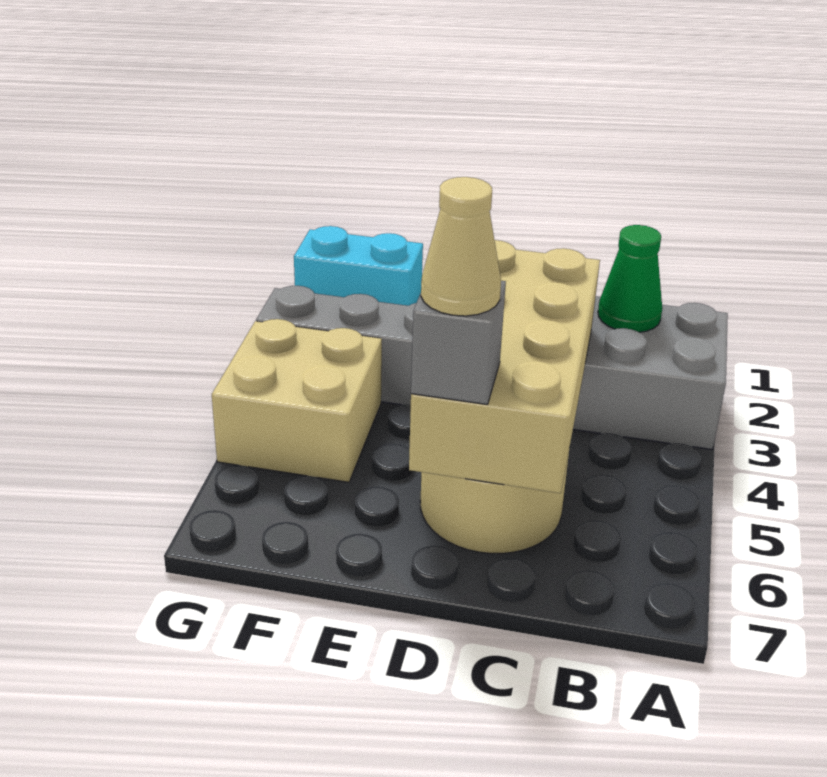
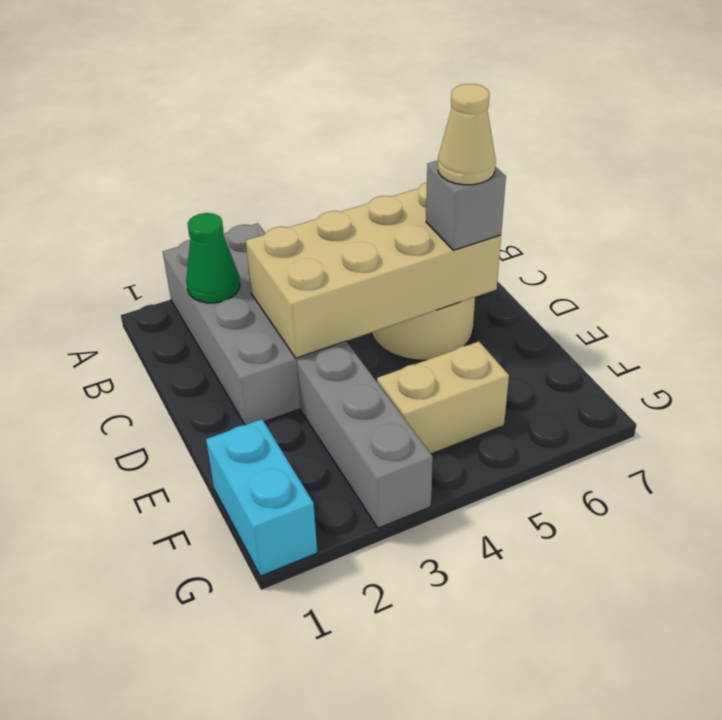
tan brick F4:G5 level 1 -> tan brick F4:F5 level 1

